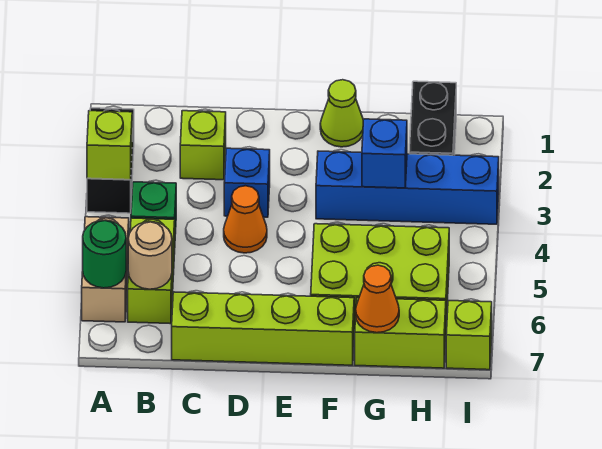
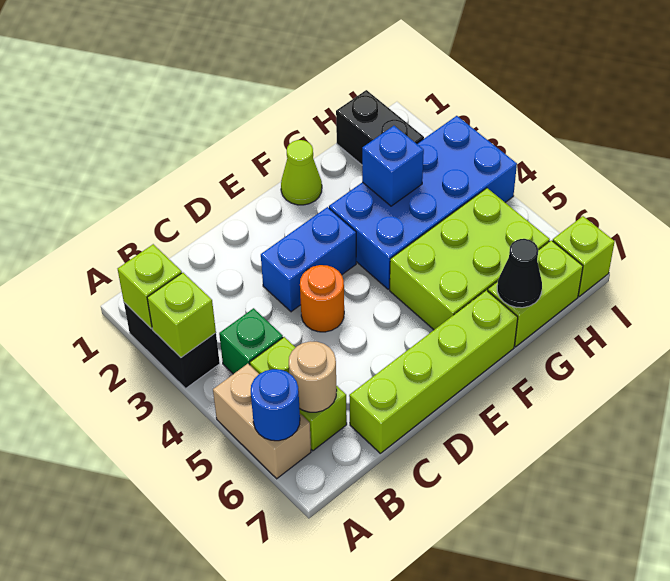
green round brick A6 level 2 -> blue round brick A6 level 2
lime brick C2 level 1 -> lime brick A2 level 2
blue brick D3 level 1 -> blue brick D3:E3 level 1
orange cone D4 level 1 -> orange round brick D4 level 1
blue brick F3:I3 level 1 -> blue brick F3:I4 level 1
orange cone G7 level 2 -> black cone G7 level 2

